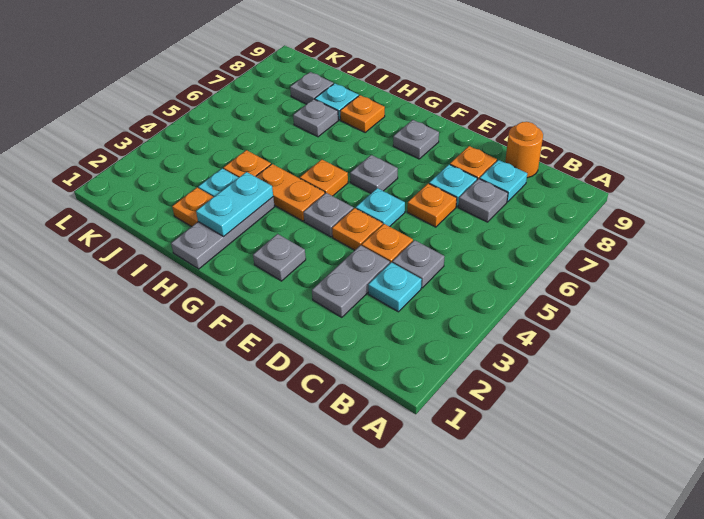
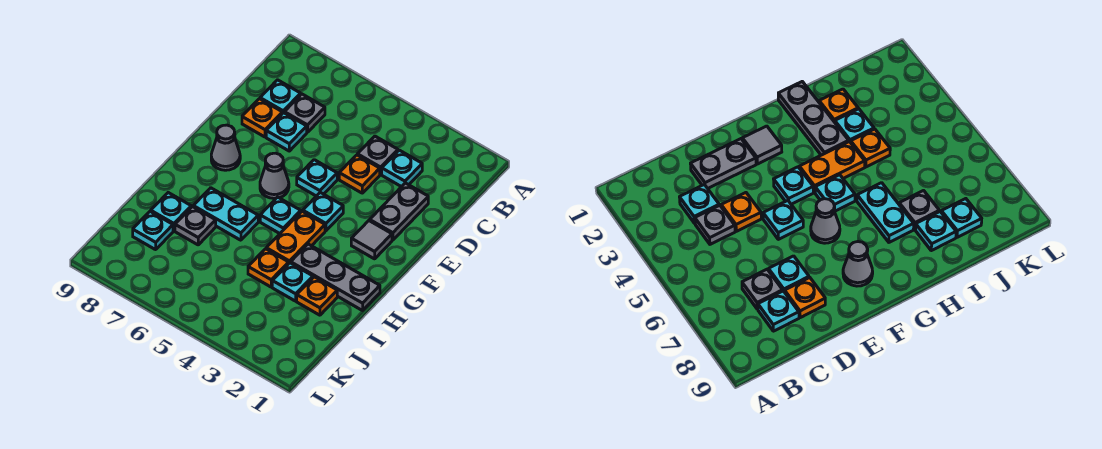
orange round brick C9 level 1 -> none
grey plate D2:D3 level 1 -> grey plate D2:E2 level 1
orange plate D6 level 1 -> none
orange plate E4 level 1 -> none
grey plate F2 level 1 -> grey tile F2 level 1
grey plate F4 level 1 -> cyan plate F4 level 1
grey plate F6 level 1 -> grey cone F6 level 1
grey plate F8 level 1 -> grey cone F8 level 1
orange plate G5 level 1 -> cyan plate G5 level 1
cyan plate H2:H3 level 2 -> cyan plate H6:H7 level 1
orange plate H8 level 1 -> none
grey plate J8 level 1 -> cyan plate J8 level 1

